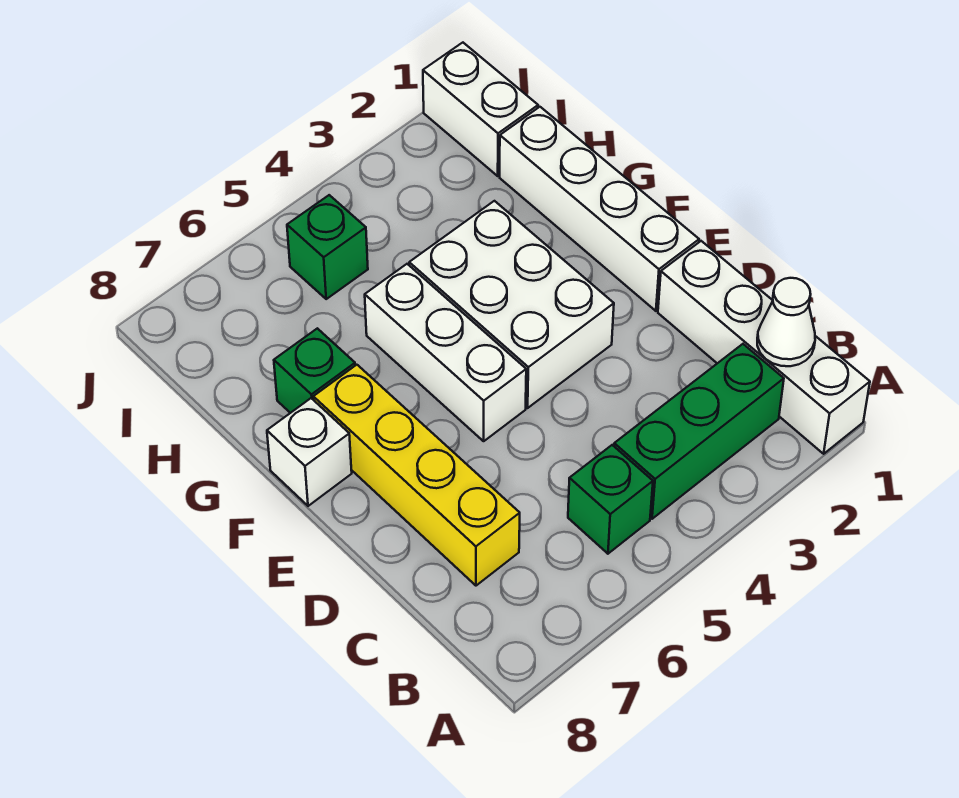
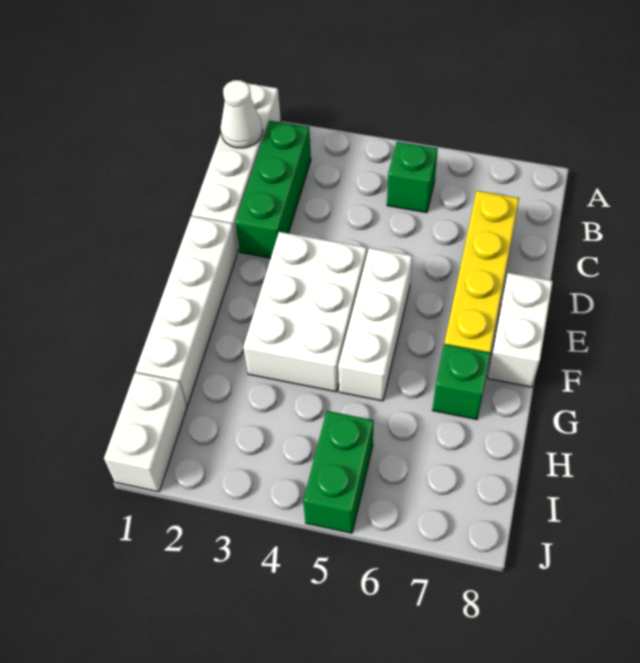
green brick B2:B4 level 1 -> green brick B2:D2 level 1
white brick F8 level 1 -> white brick E8:F8 level 1
green brick I5 level 1 -> green brick I5:J5 level 1

